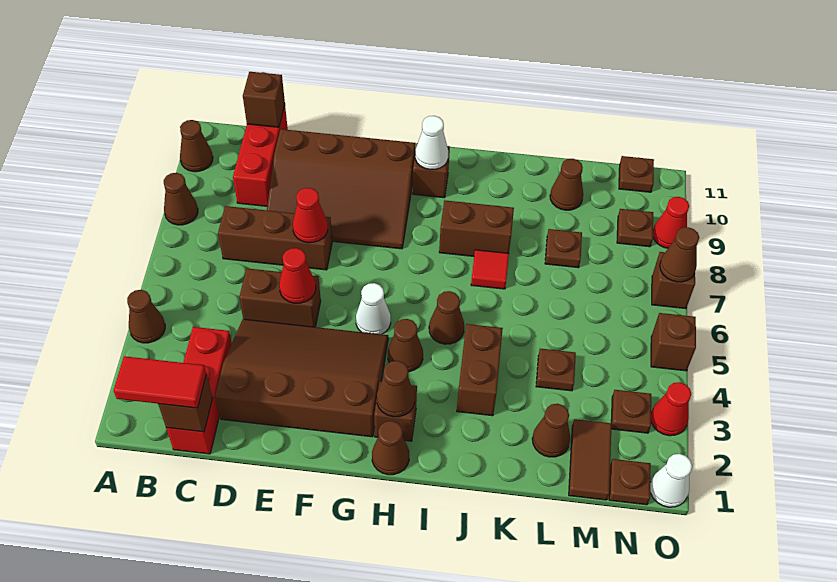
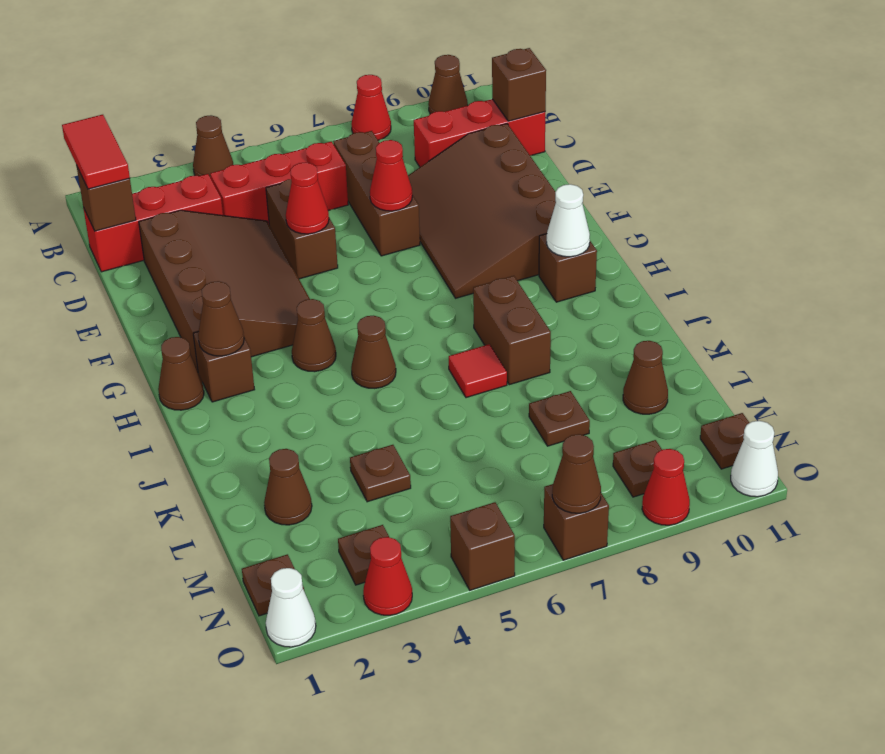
brown cone A8 level 1 -> red cone A8 level 1
none -> red brick C4:C6 level 1
white cone G5 level 1 -> white cone O11 level 1
brown brick J3:J4 level 1 -> none
brown tile M1:M2 level 1 -> none

